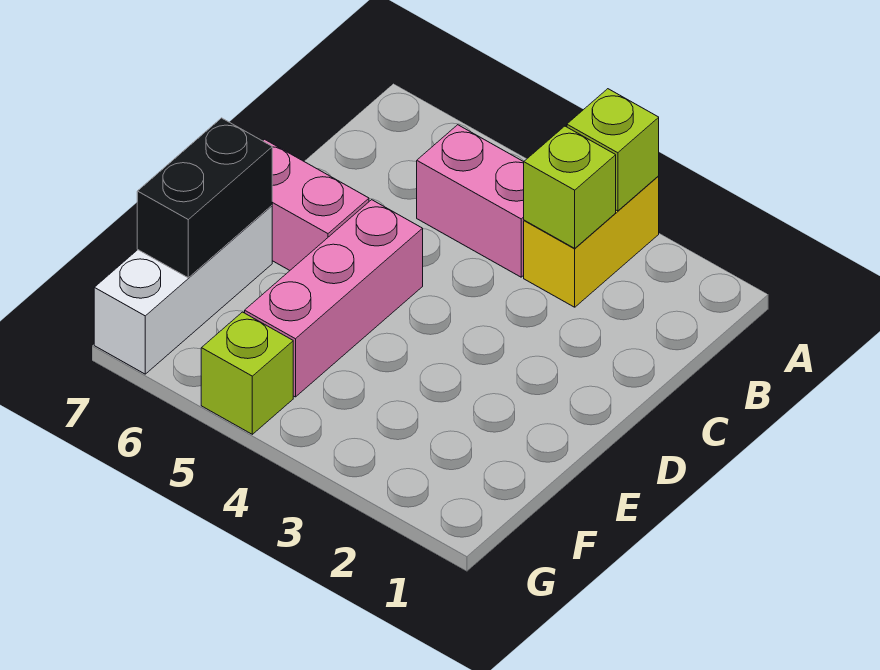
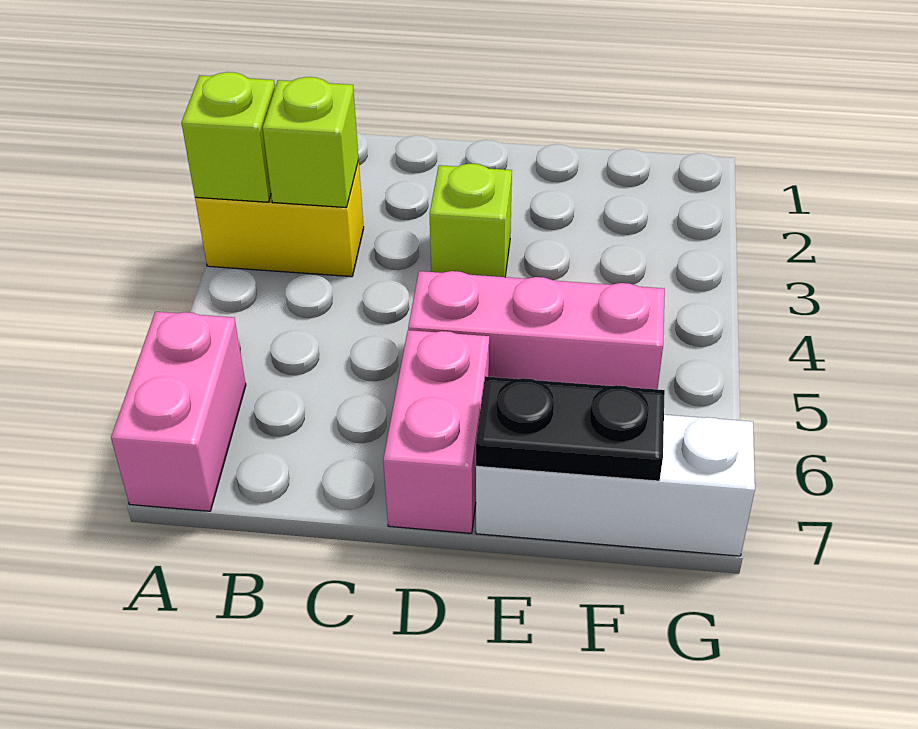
pink brick B4:B5 level 1 -> pink brick A6:A7 level 1
black brick E7:F7 level 2 -> black plate E7:F7 level 2
lime brick G5 level 1 -> lime brick D3 level 1

